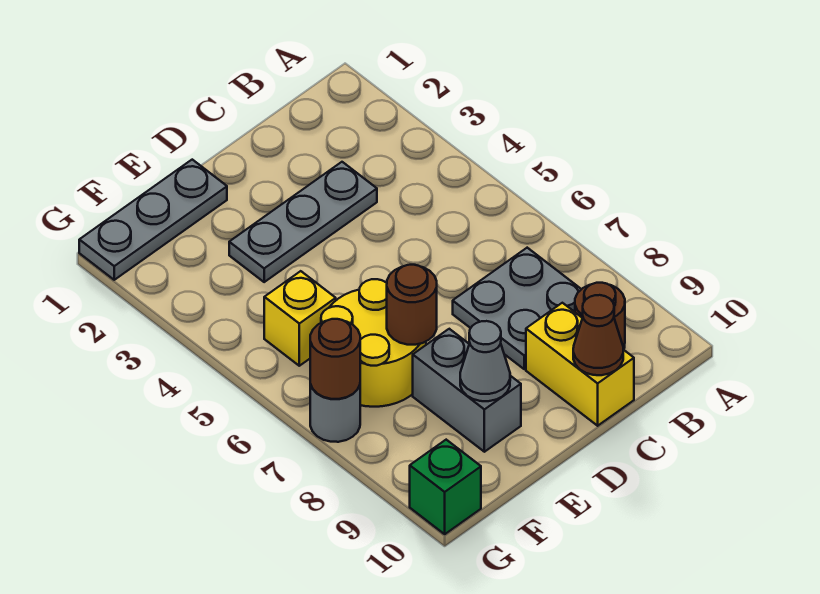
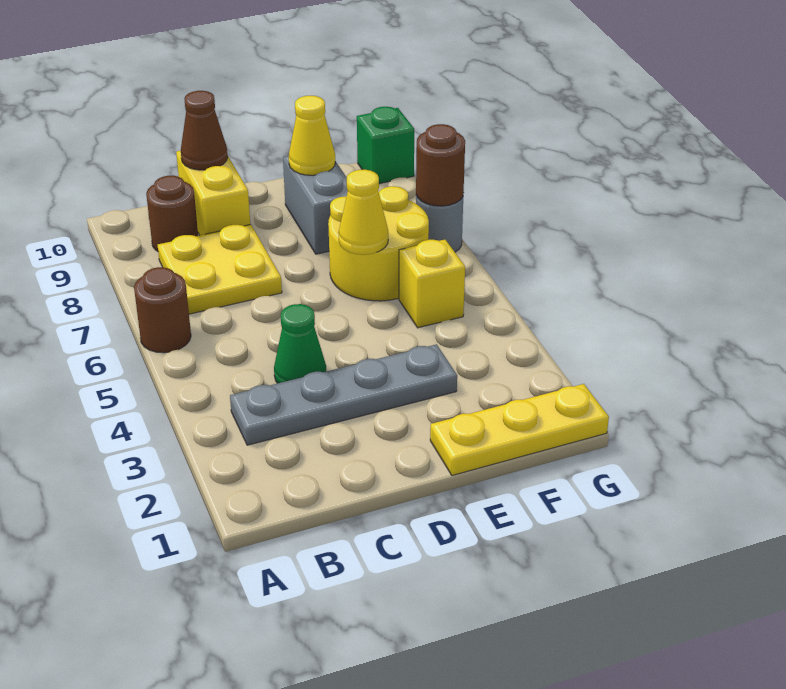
grey plate B7:C8 level 1 -> yellow plate B7:C8 level 1
grey plate C3:E3 level 1 -> grey plate B3:E3 level 1
none -> green cone C4 level 1
grey plate E1:G1 level 1 -> yellow plate E1:G1 level 1
none -> yellow cone E6 level 2
brown round brick E7 level 2 -> brown round brick A6 level 1
grey cone E9 level 2 -> yellow cone E9 level 2

